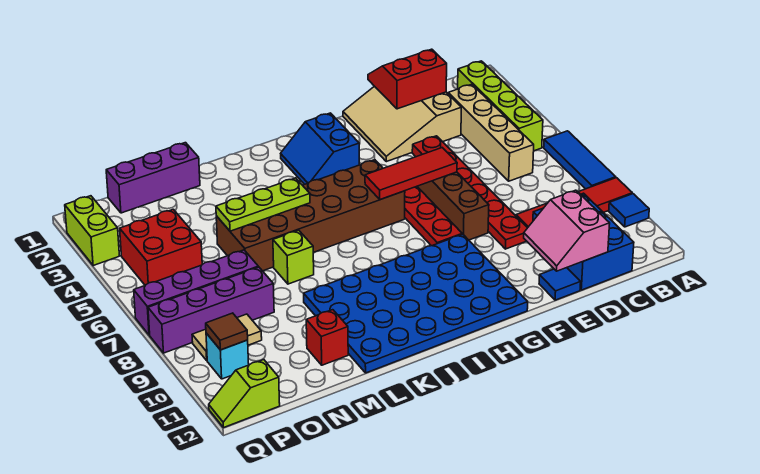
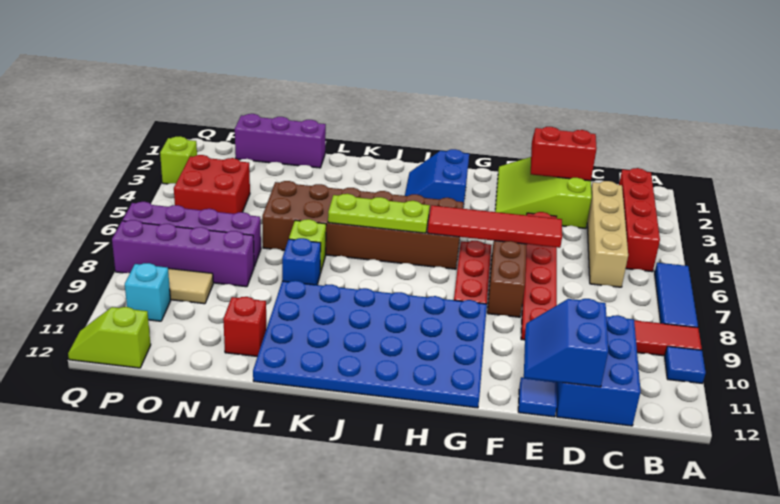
lime brick B2:B5 level 1 -> red brick B2:B5 level 1
tan slope D1:F3 level 1 top D -> lime slope D1:F3 level 1 top D
pink slope D11:E12 level 2 top D -> blue slope D11:E12 level 2 top D
red tile F6:H6 level 2 -> red tile E6:H6 level 2
lime plate K5:M5 level 2 -> lime plate I6:K6 level 2
none -> blue brick L8 level 1
brown tile P10 level 2 -> none
lime brick Q2:Q3 level 1 -> lime brick Q3 level 1

